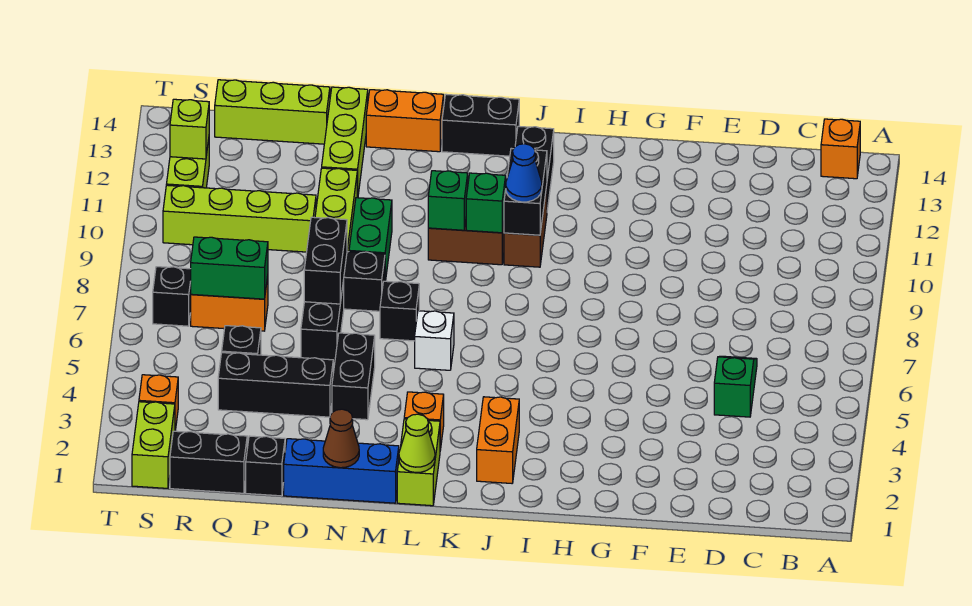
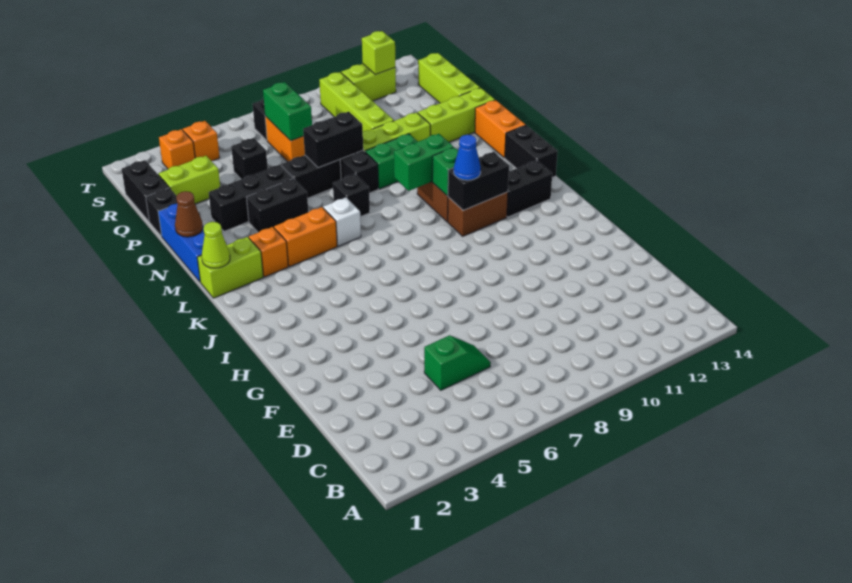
orange brick B14 level 1 -> orange brick S4 level 1
orange brick J2:J3 level 1 -> orange brick L4:L5 level 1
green brick L10 level 2 -> green brick L9:L10 level 2
black brick O4:Q4 level 1 -> black brick O3:O5 level 1
lime brick S1:S2 level 1 -> lime brick Q2:Q3 level 1

